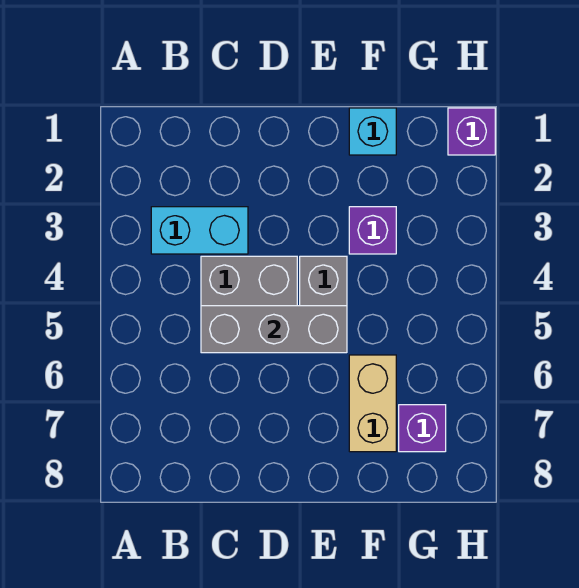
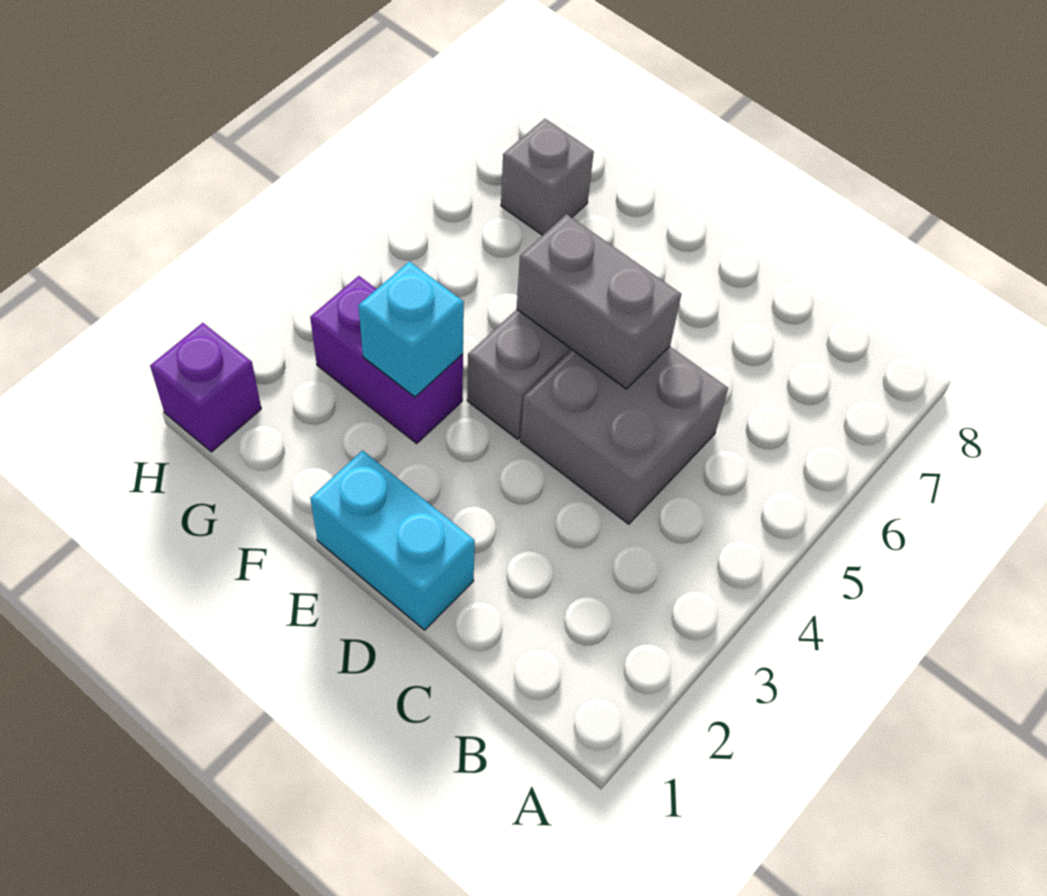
cyan brick B3:C3 level 1 -> cyan brick D1:E1 level 1
grey brick C5:E5 level 2 -> grey brick D5:E5 level 2
cyan brick F1 level 1 -> cyan brick F3 level 2
purple brick F3 level 1 -> purple brick F3:G3 level 1
tan brick F6:F7 level 1 -> none
purple brick G7 level 1 -> grey brick G7 level 1

